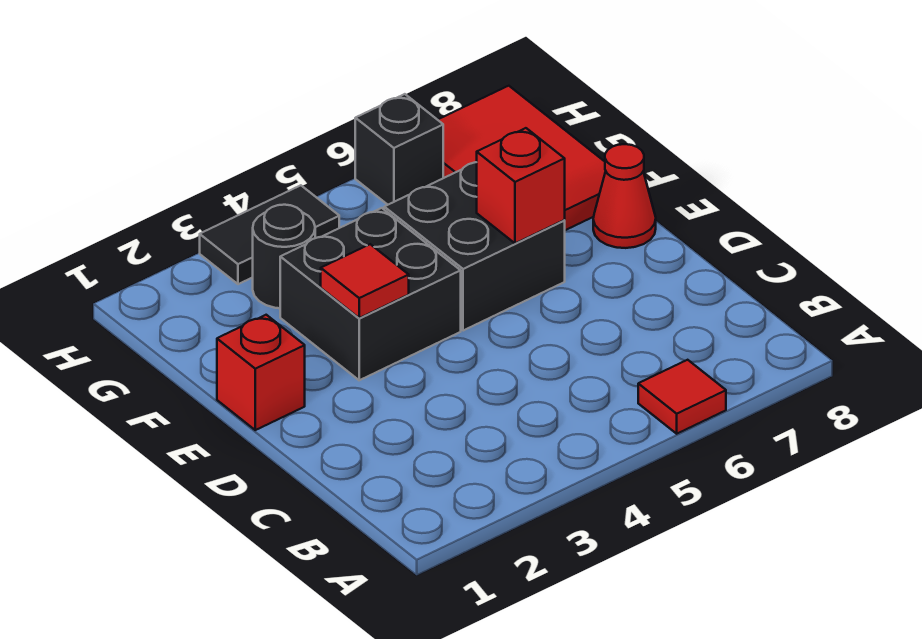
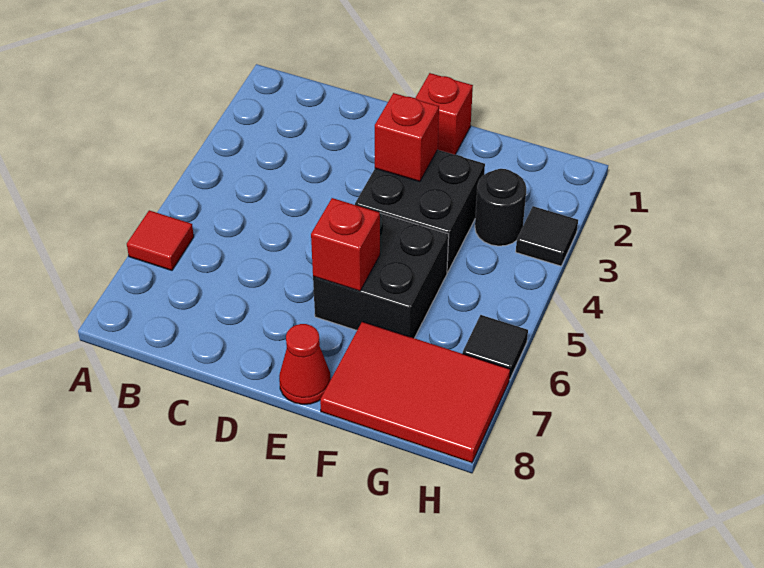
red tile E3 level 2 -> red brick E3 level 2
black tile H3:H4 level 1 -> black tile H3 level 1
black brick H6 level 1 -> black tile H6 level 1

